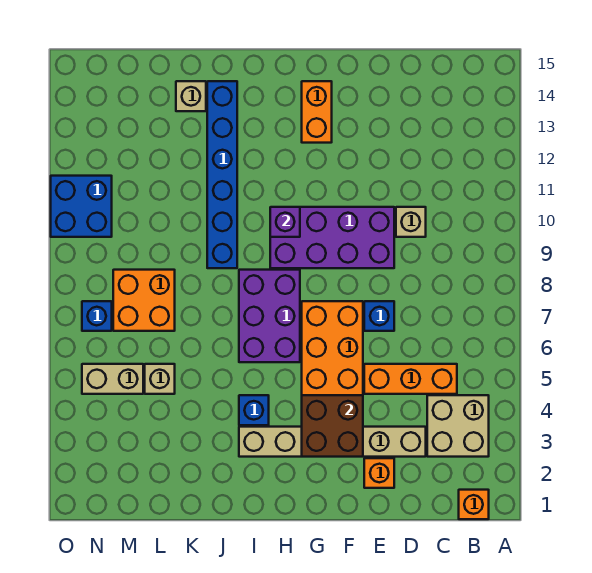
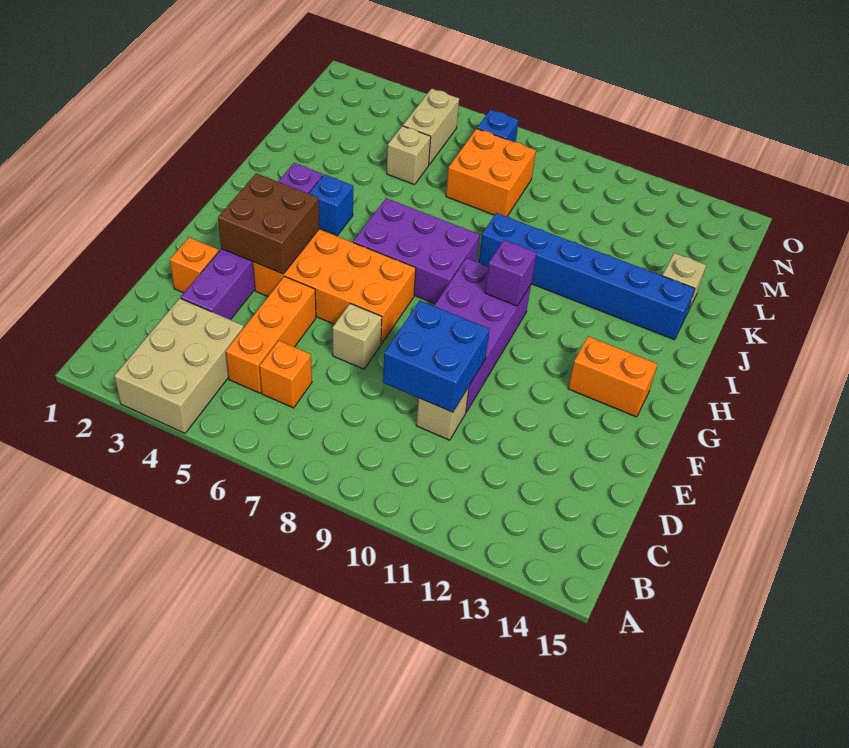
orange brick B1 level 1 -> orange brick C6 level 1
tan brick B3:C4 level 1 -> tan brick A3:C4 level 1
tan brick D3:I3 level 1 -> purple brick D3:I3 level 1
blue brick E7 level 1 -> tan brick E7 level 1
blue brick N10:O11 level 1 -> blue brick D9:E10 level 2

